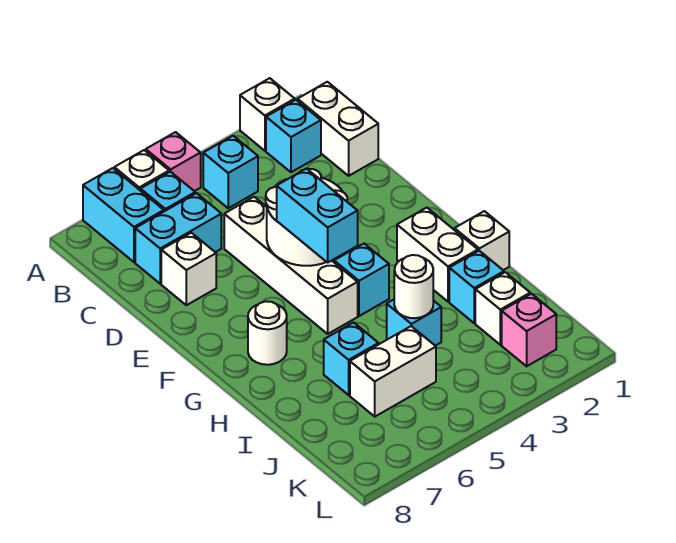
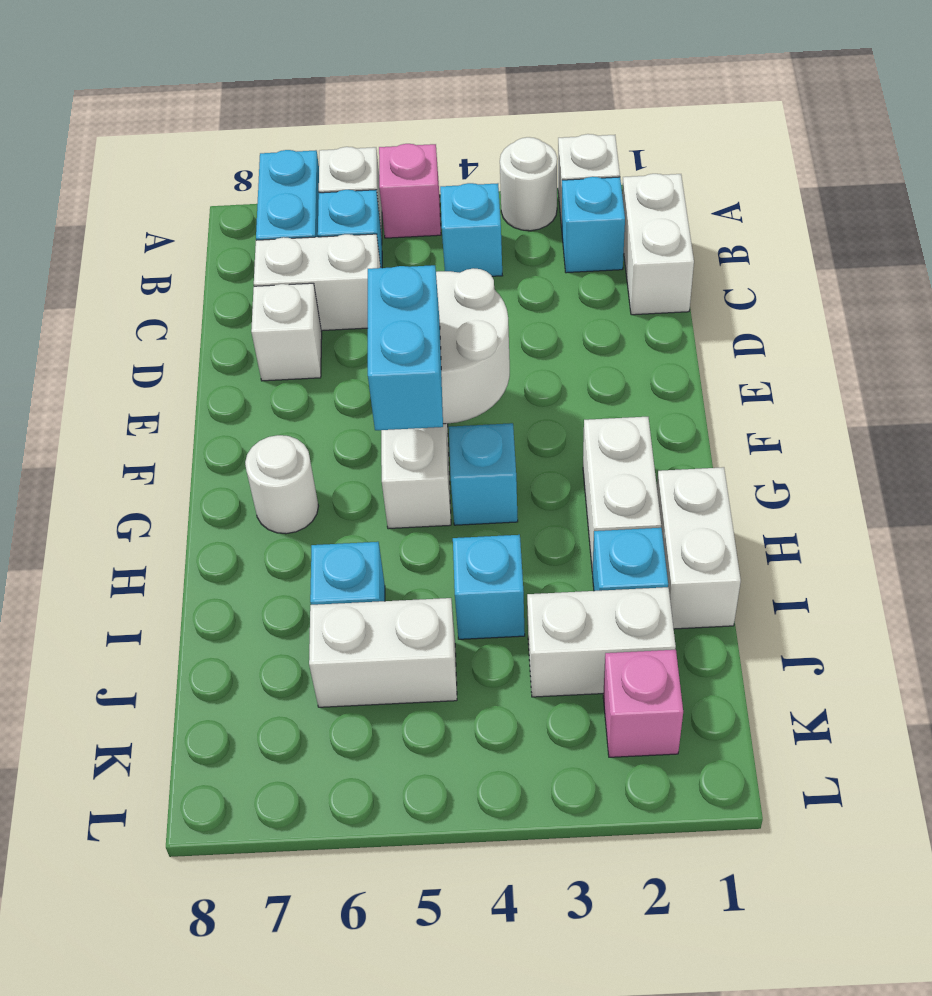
cyan brick C6:C7 level 1 -> white brick C6:C7 level 1
white brick H1 level 1 -> white brick H1:I1 level 1
white round brick I4 level 2 -> white round brick A3 level 1
white brick J2 level 1 -> white brick J2:J3 level 1

